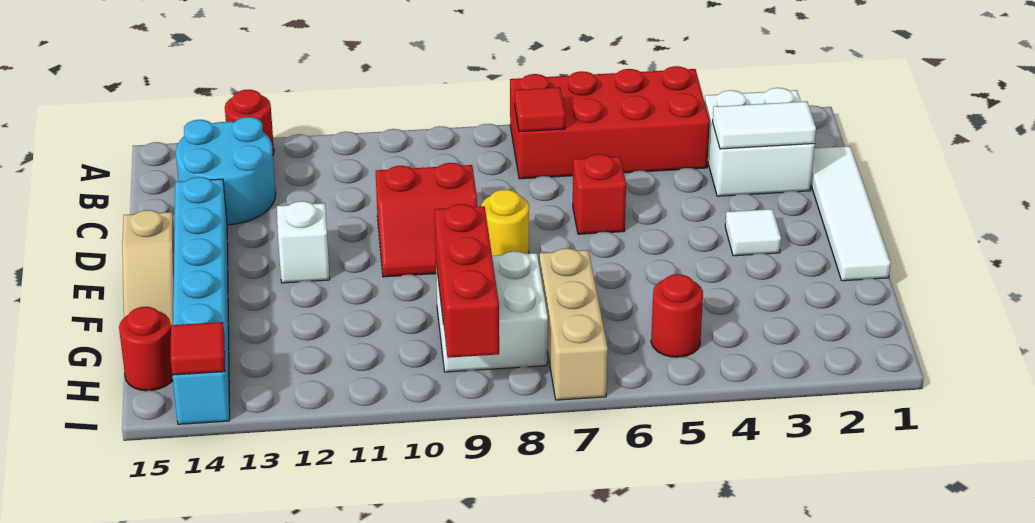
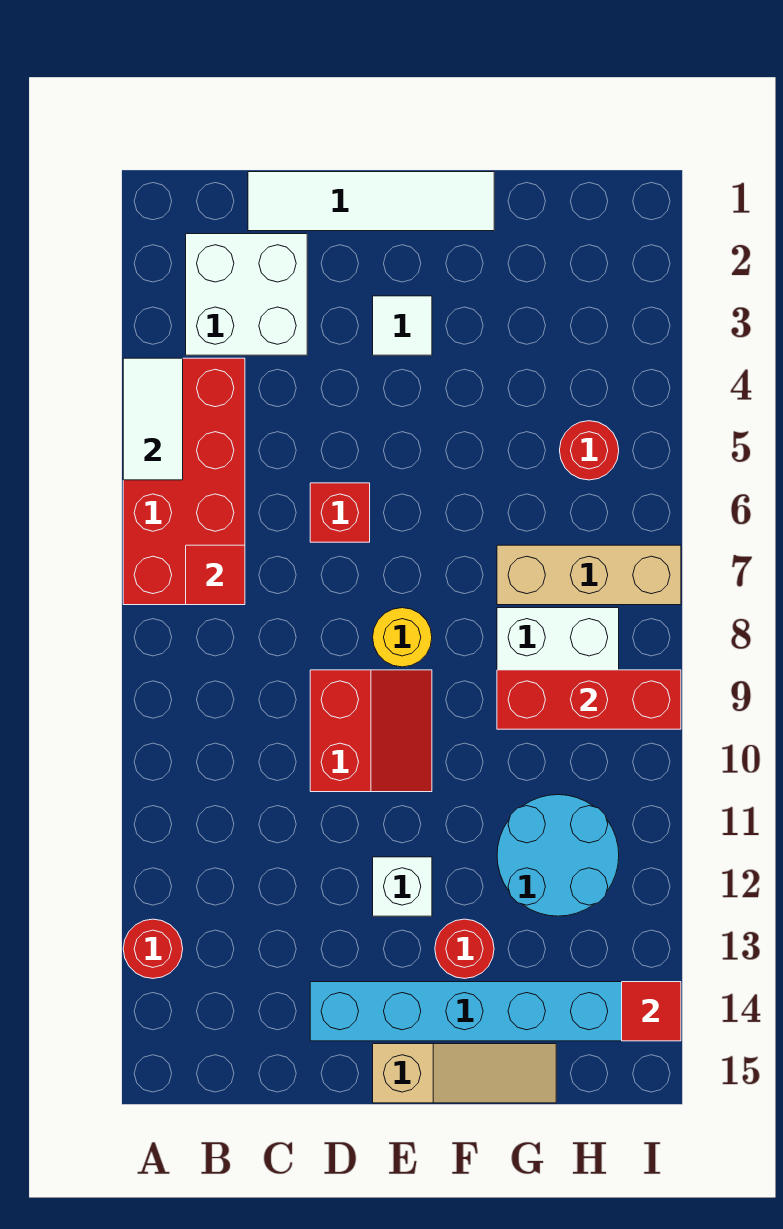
cyan round brick B13:C14 level 1 -> cyan round brick G11:H12 level 1
white tile C2:C3 level 2 -> white tile A4:A5 level 2
red round brick H15 level 1 -> red round brick F13 level 1

